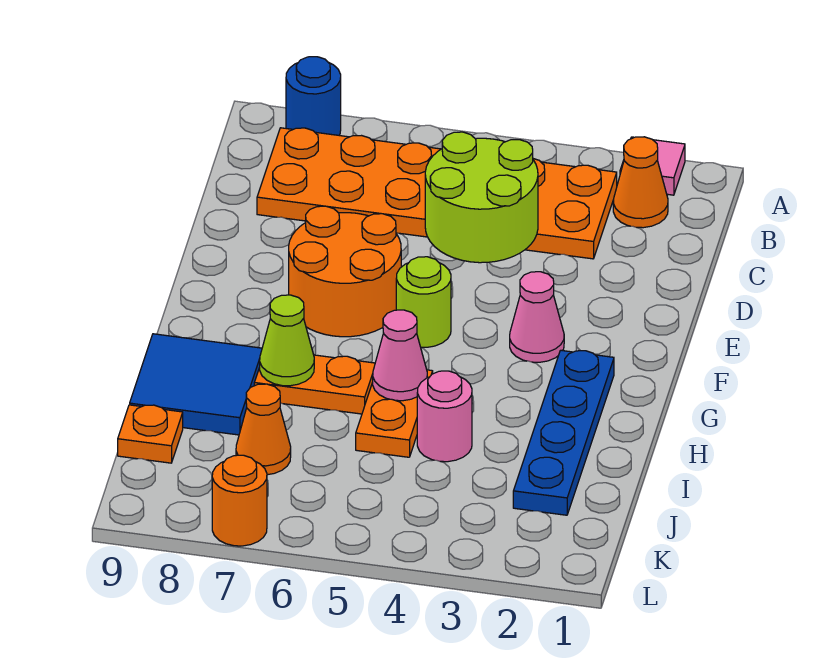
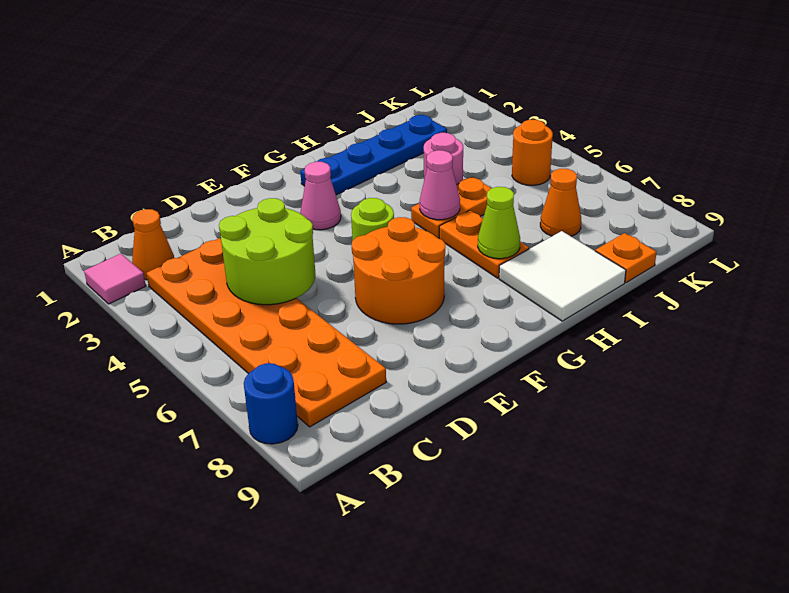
blue tile H8:I9 level 1 -> white tile H8:I9 level 1
orange round brick L7 level 1 -> orange round brick K5 level 1

